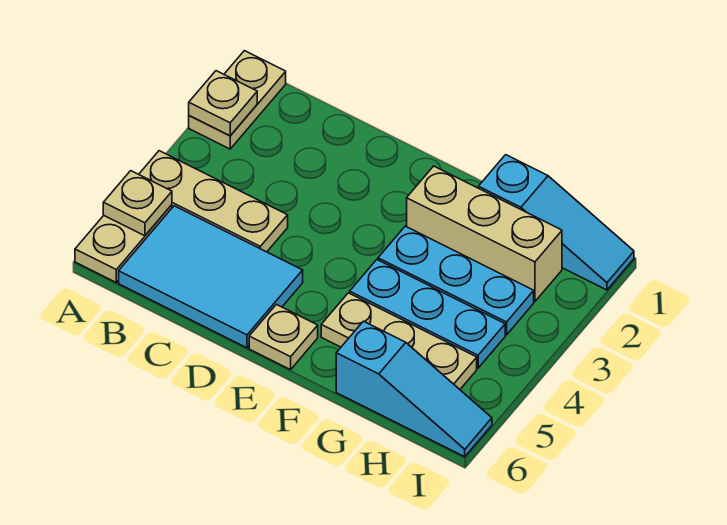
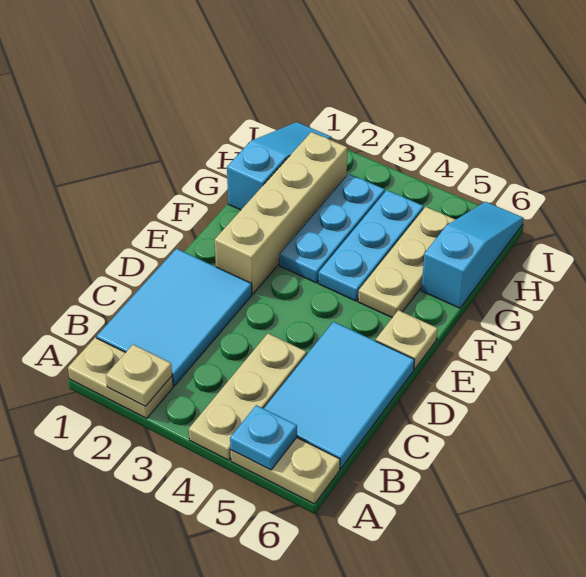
tan plate A5 level 2 -> cyan plate A5 level 2
none -> cyan tile B1:D2 level 1
tan brick F2:H2 level 1 -> tan brick E2:H2 level 1

